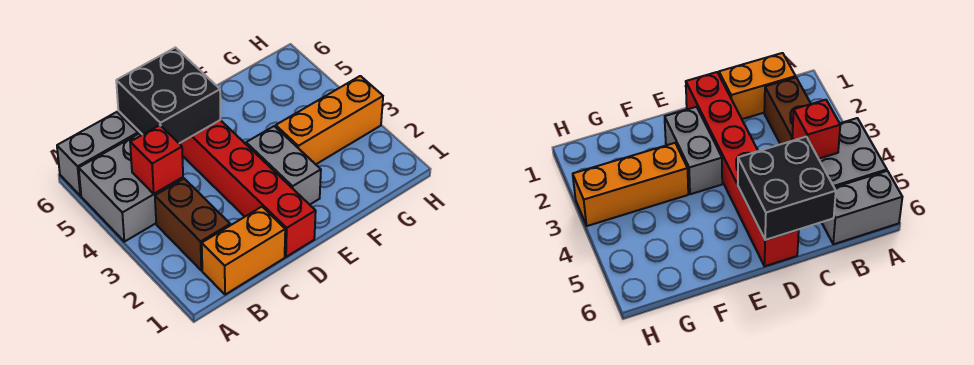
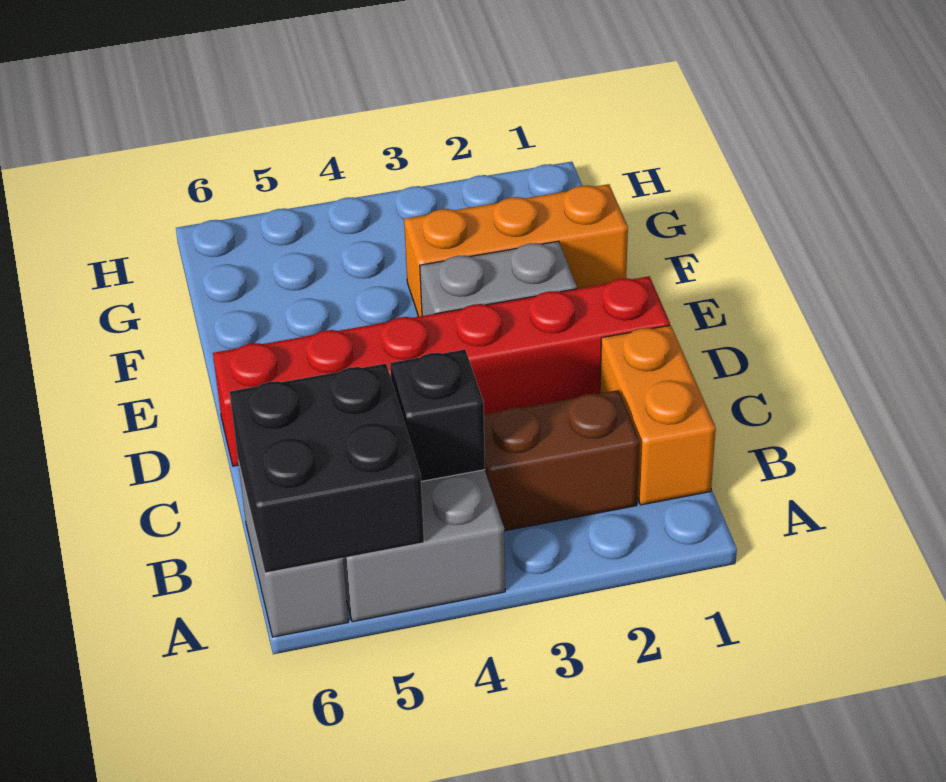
red brick B4 level 2 -> black brick B4 level 2
black brick C5:D6 level 2 -> black brick A5:B6 level 2
orange brick F3:H3 level 1 -> orange brick F1:F3 level 1

